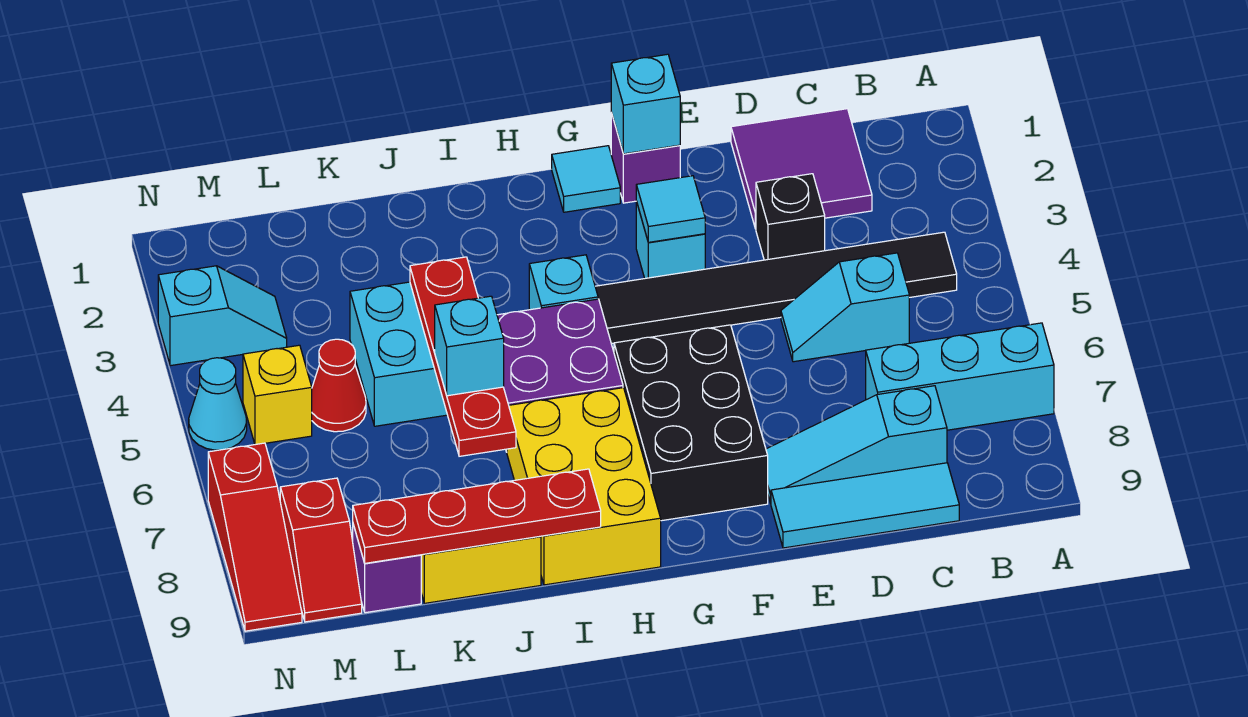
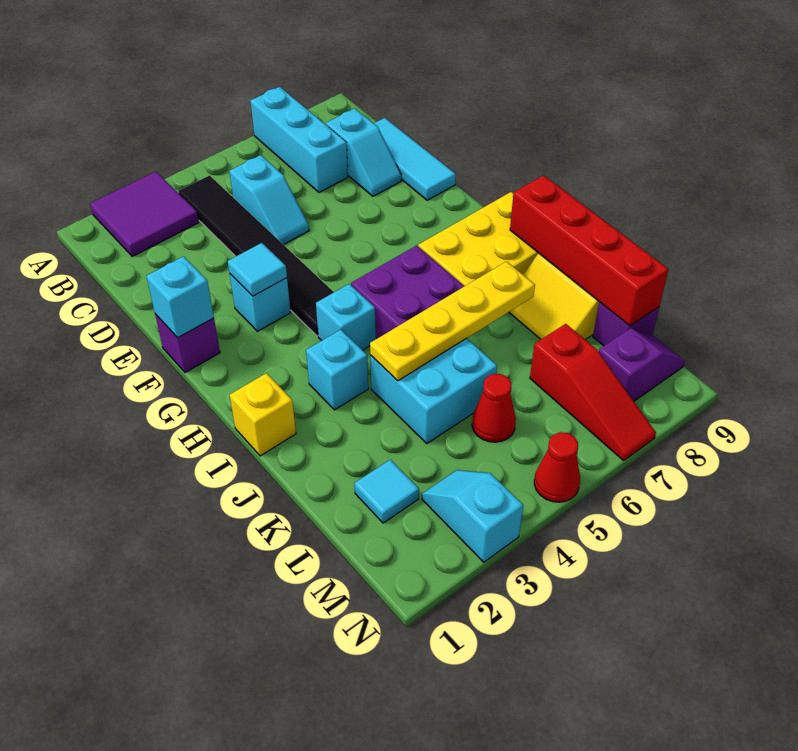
purple tile C1:D2 level 1 -> purple tile A2:B3 level 1
cyan slope C8:E8 level 1 top C -> cyan slope C8:D8 level 1 top C
black brick D3 level 1 -> none
black brick F6:G8 level 1 -> none
cyan tile G1 level 1 -> cyan tile L2 level 1
red plate I9:L9 level 2 -> red brick I9:L9 level 2
red plate J4:J7 level 2 -> yellow plate J4:J7 level 2
cyan brick J6 level 3 -> cyan brick I3 level 1
yellow brick M5 level 1 -> yellow brick I1 level 1
red slope M8:M9 level 1 top 8 -> purple slope M8:M9 level 1 top 8
cyan cone N5 level 1 -> red cone N5 level 1
red slope N7:N9 level 1 top 7 -> red slope L7:N7 level 1 top L

